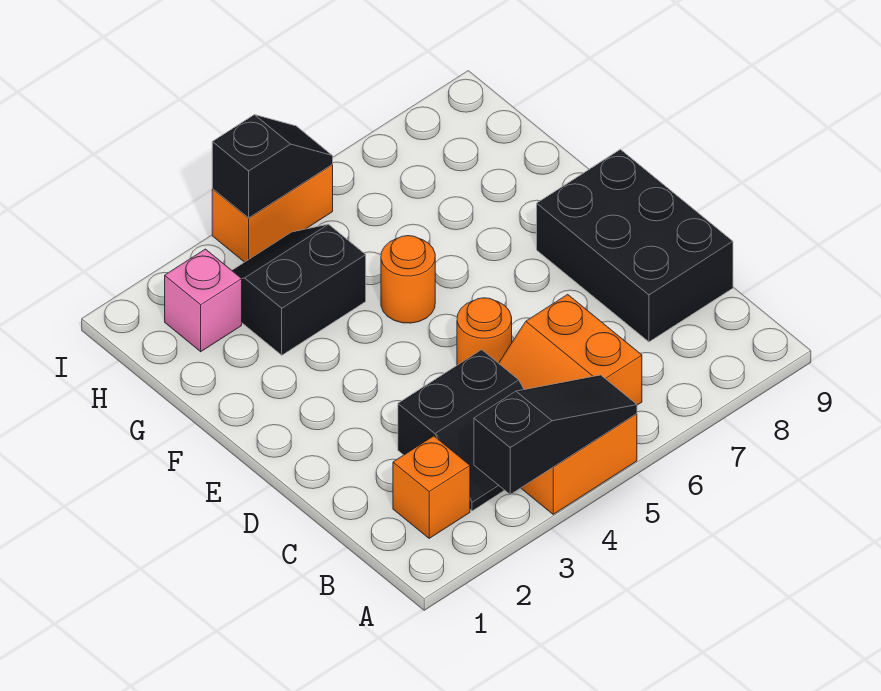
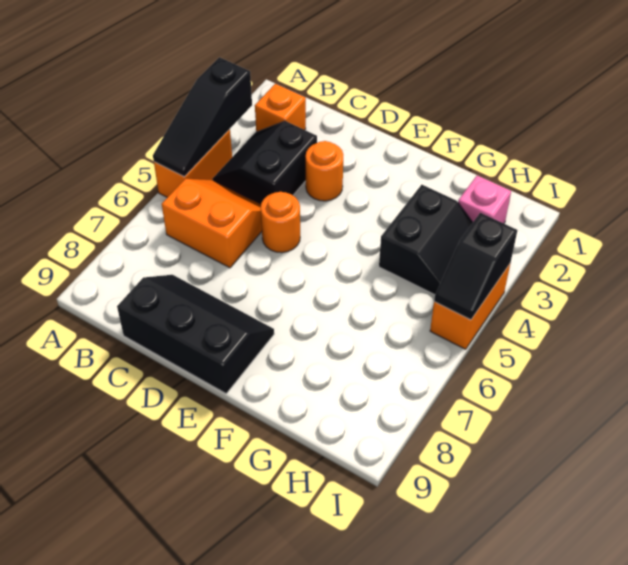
black brick C8:E9 level 1 -> black slope C8:E9 level 1 top 9
orange round brick F5 level 1 -> orange round brick D3 level 1

